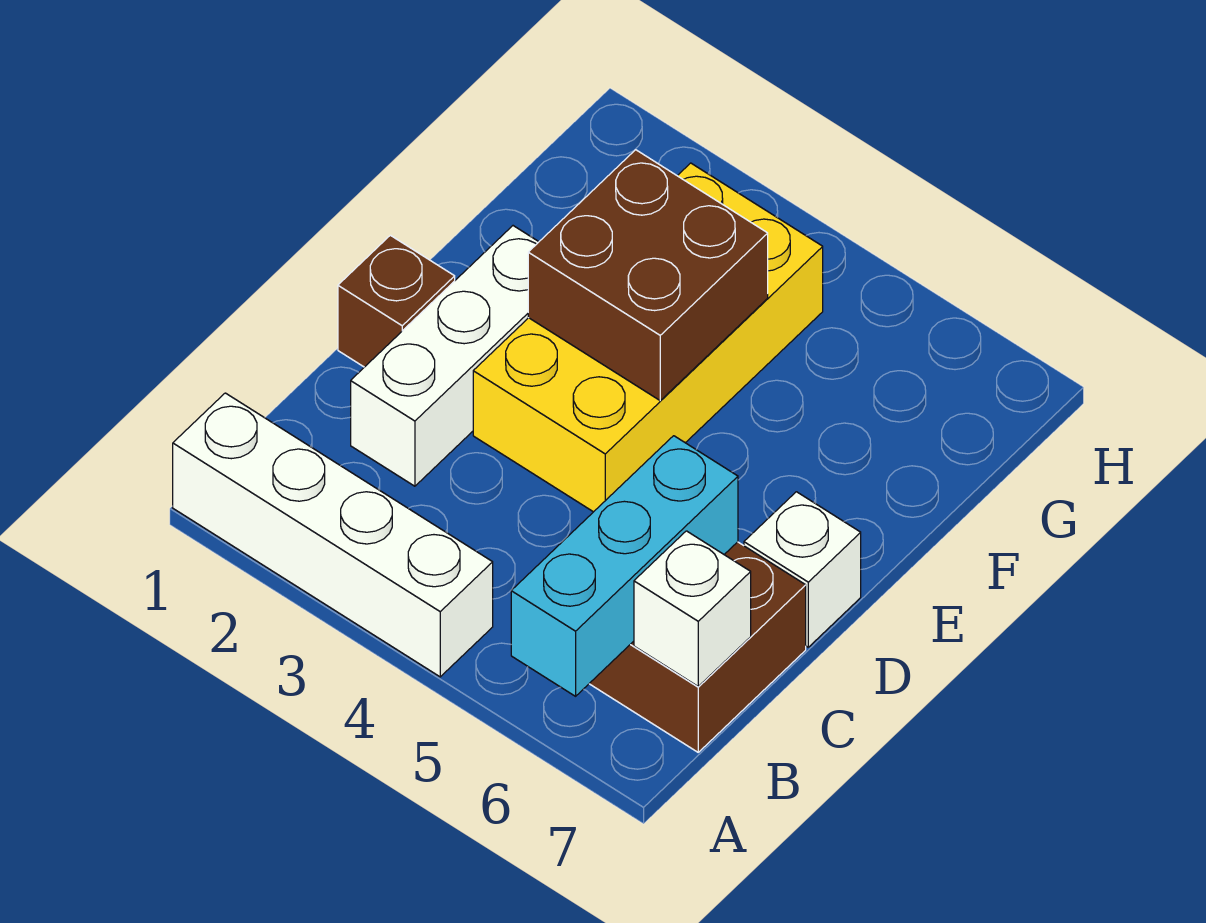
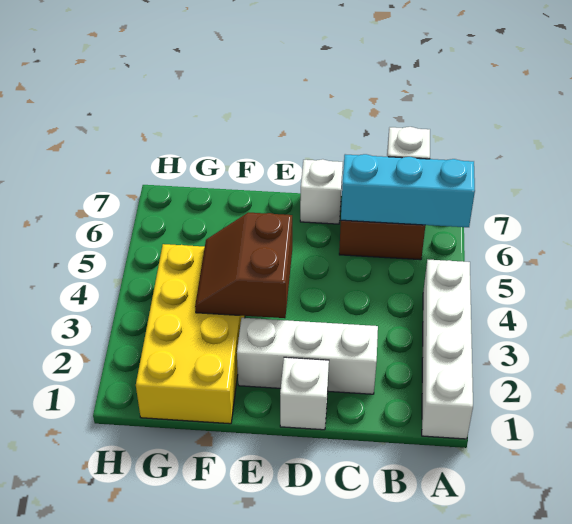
brown brick D1 level 1 -> white brick D1 level 1
yellow brick D3:G4 level 1 -> yellow brick F1:G4 level 1
brown brick E3:F4 level 2 -> brown slope E3:F4 level 2 top E

